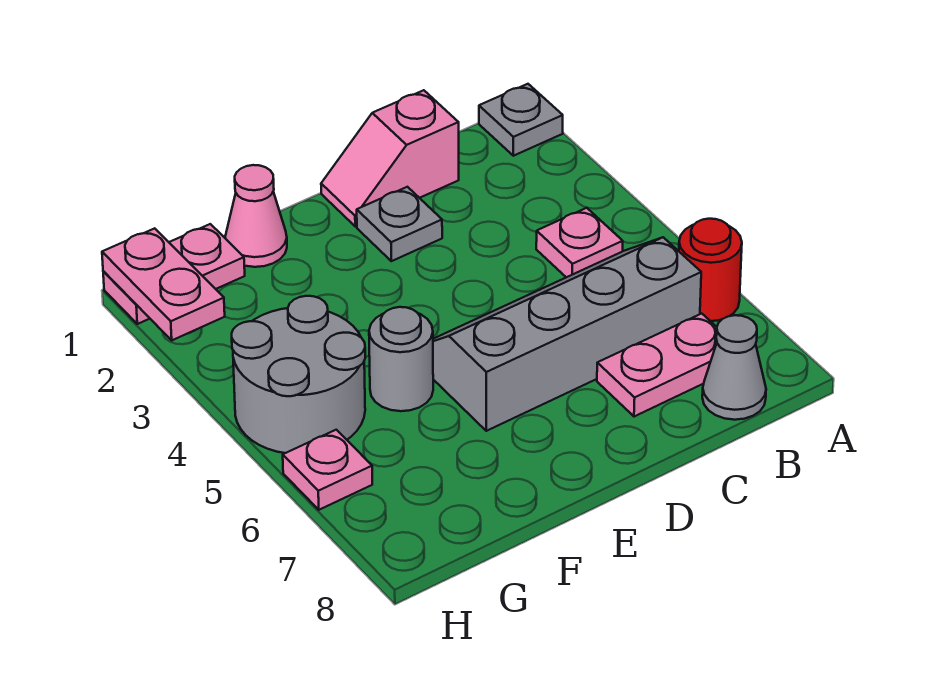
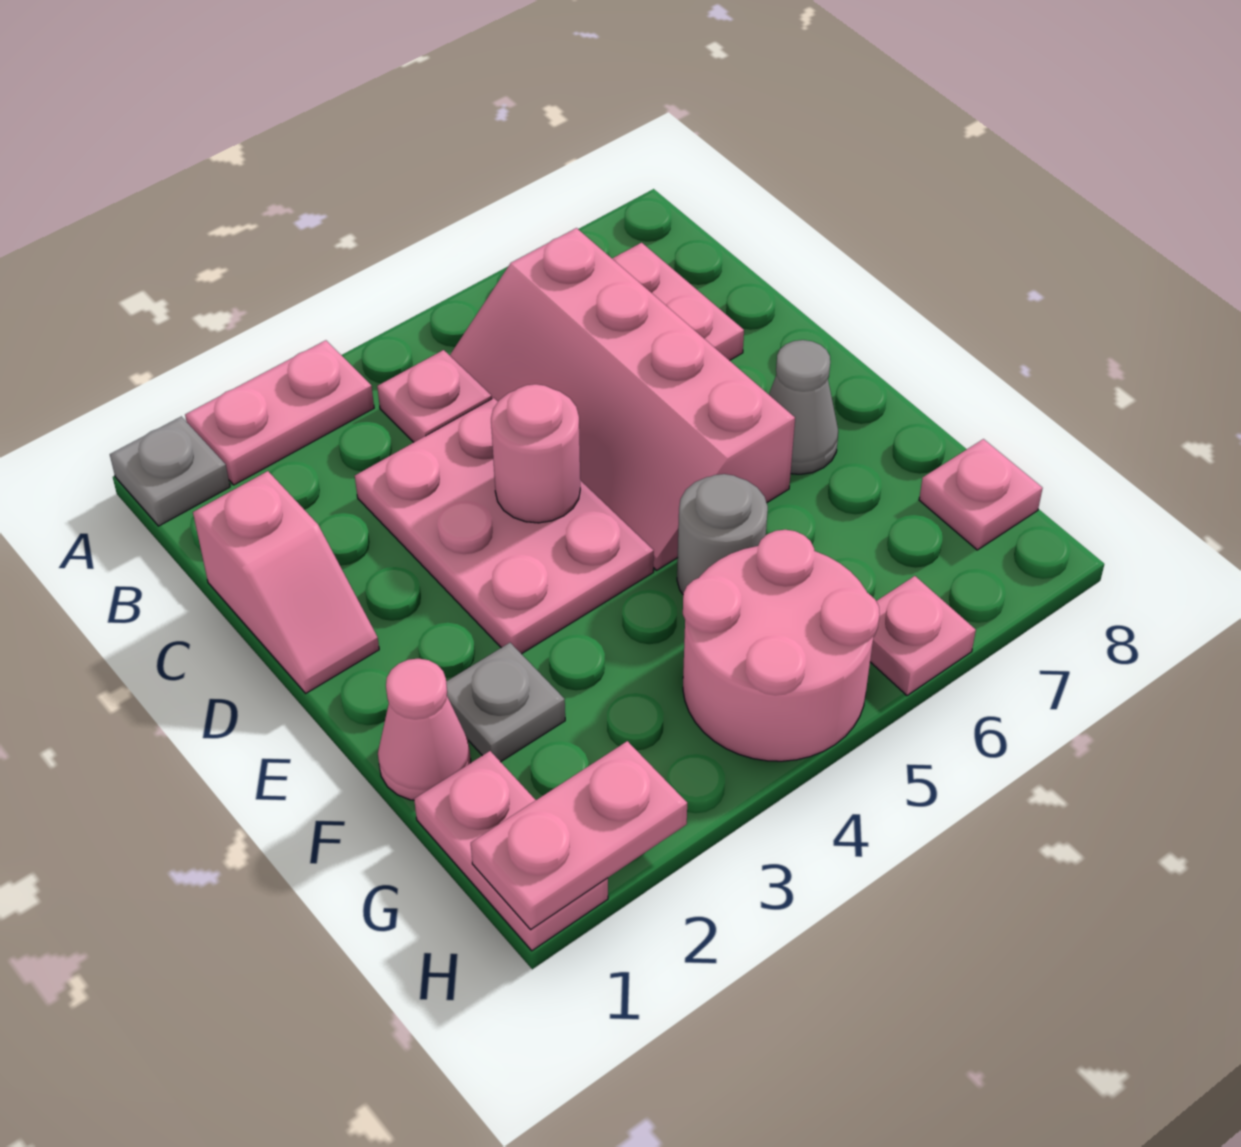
none -> pink plate A2:A3 level 1
red round brick A6 level 1 -> none
grey slope B5:E6 level 1 top 6 -> pink slope B5:E6 level 1 top 6
grey cone B8 level 1 -> grey cone E7 level 1
none -> pink plate C3:E4 level 1
grey plate D2 level 1 -> grey plate F2 level 1
none -> pink round brick D4 level 2
grey round brick G4:H5 level 1 -> pink round brick G4:H5 level 1
none -> pink plate G8 level 1

